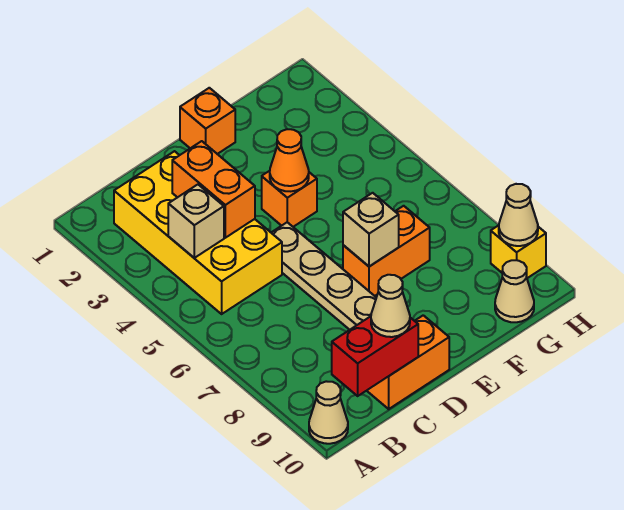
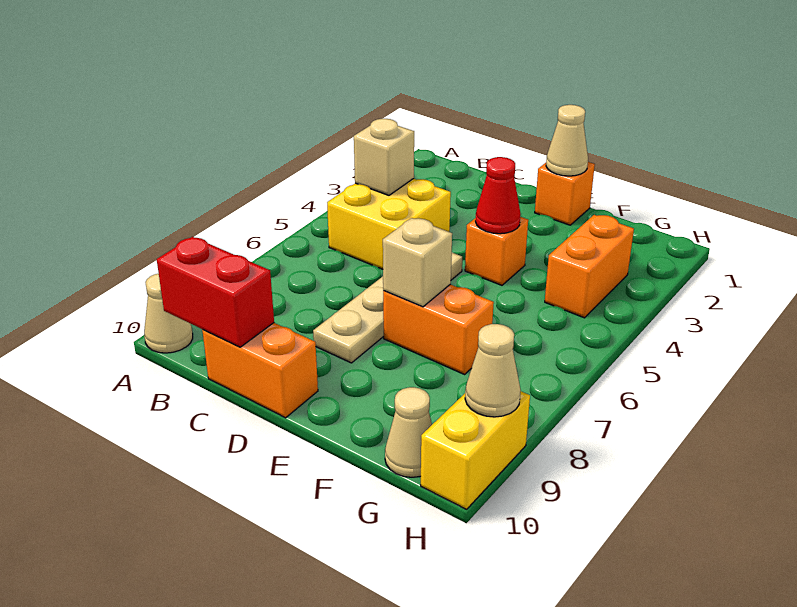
yellow brick B2:C5 level 1 -> yellow brick B4:C5 level 1
orange brick C3:C4 level 2 -> orange brick G3:G4 level 1
tan cone C10 level 3 -> tan cone E1 level 2
orange cone E4 level 2 -> red cone E4 level 2
yellow brick H9 level 1 -> yellow brick H9:H10 level 1

